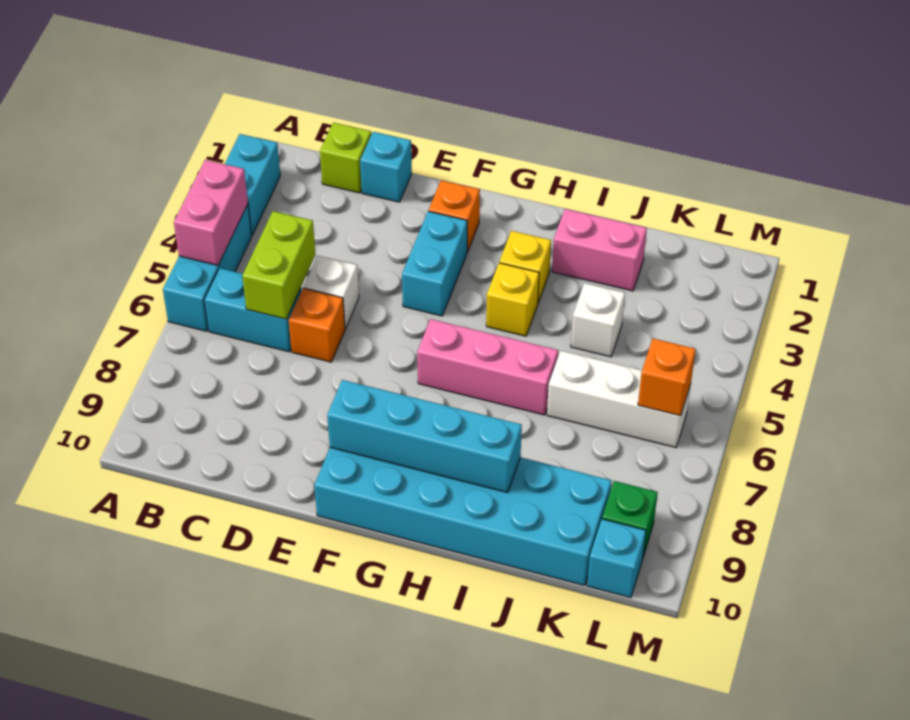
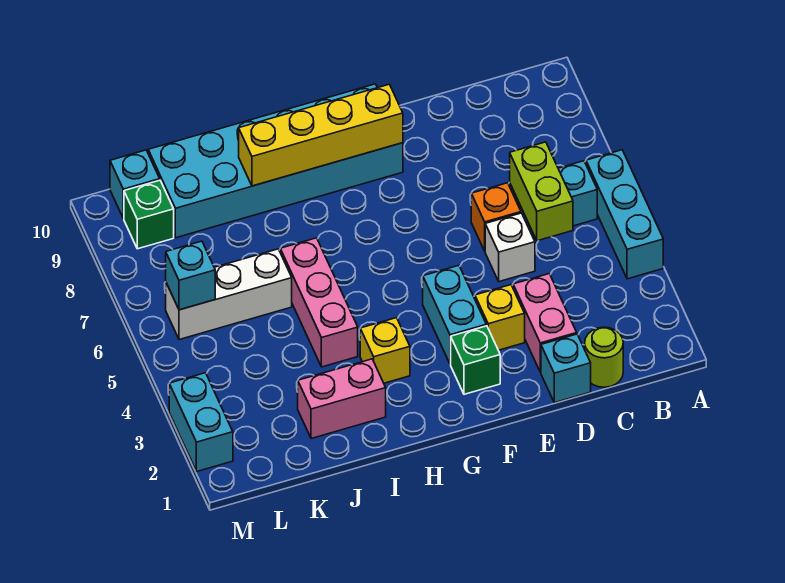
cyan brick A2:A3 level 1 -> cyan brick M2:M3 level 1
pink brick A4:A5 level 2 -> pink brick D2:D3 level 1
lime brick C1 level 1 -> lime round brick C1 level 1
orange brick F2 level 1 -> green brick F2 level 1
cyan brick F9:I9 level 2 -> yellow brick F9:I9 level 2
pink brick G6:I6 level 1 -> pink brick I4:I6 level 1
yellow brick H4 level 1 -> yellow brick E3 level 1
white brick J4 level 1 -> none
orange brick L6 level 2 -> cyan brick L6 level 2

